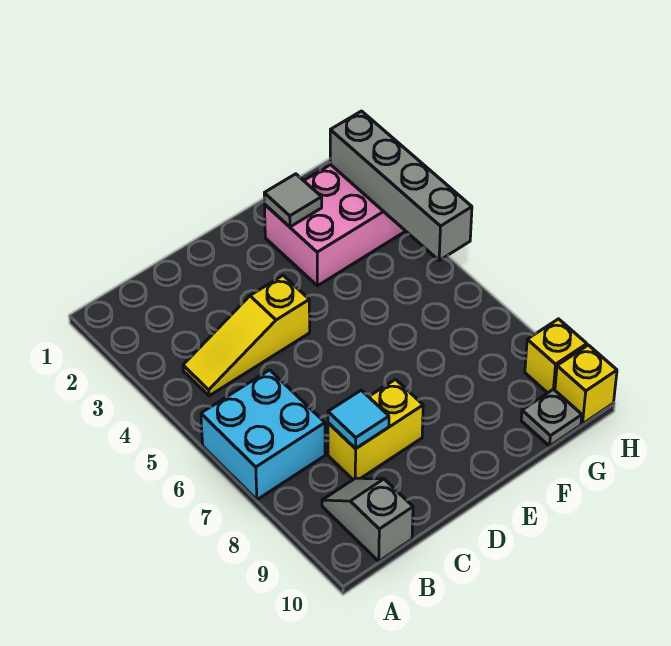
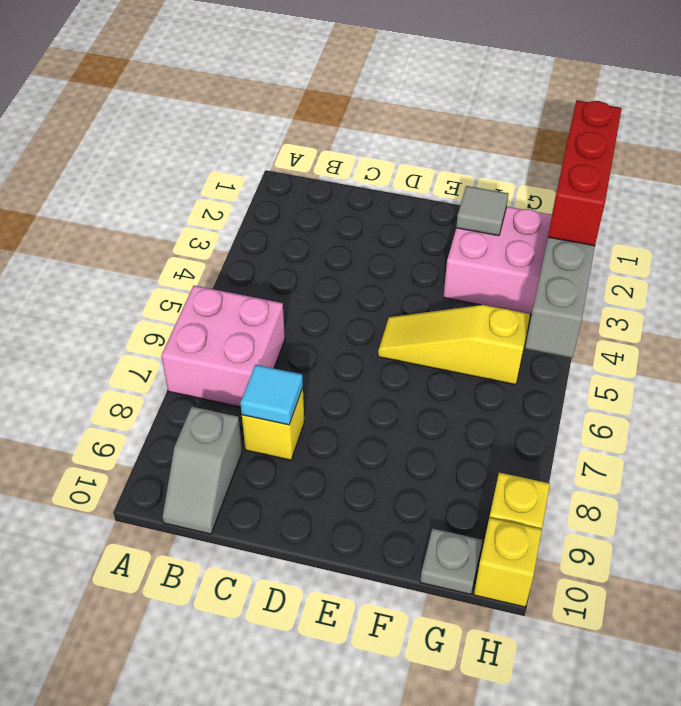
cyan brick A6:B7 level 1 -> pink brick A6:B7 level 1
yellow slope B4:D4 level 1 top D -> yellow slope E5:G5 level 1 top G
grey slope B9:B10 level 1 top 10 -> grey slope B9:B10 level 1 top 9
yellow brick C8:D8 level 1 -> yellow brick C8 level 1
none -> red brick H1:H3 level 3

